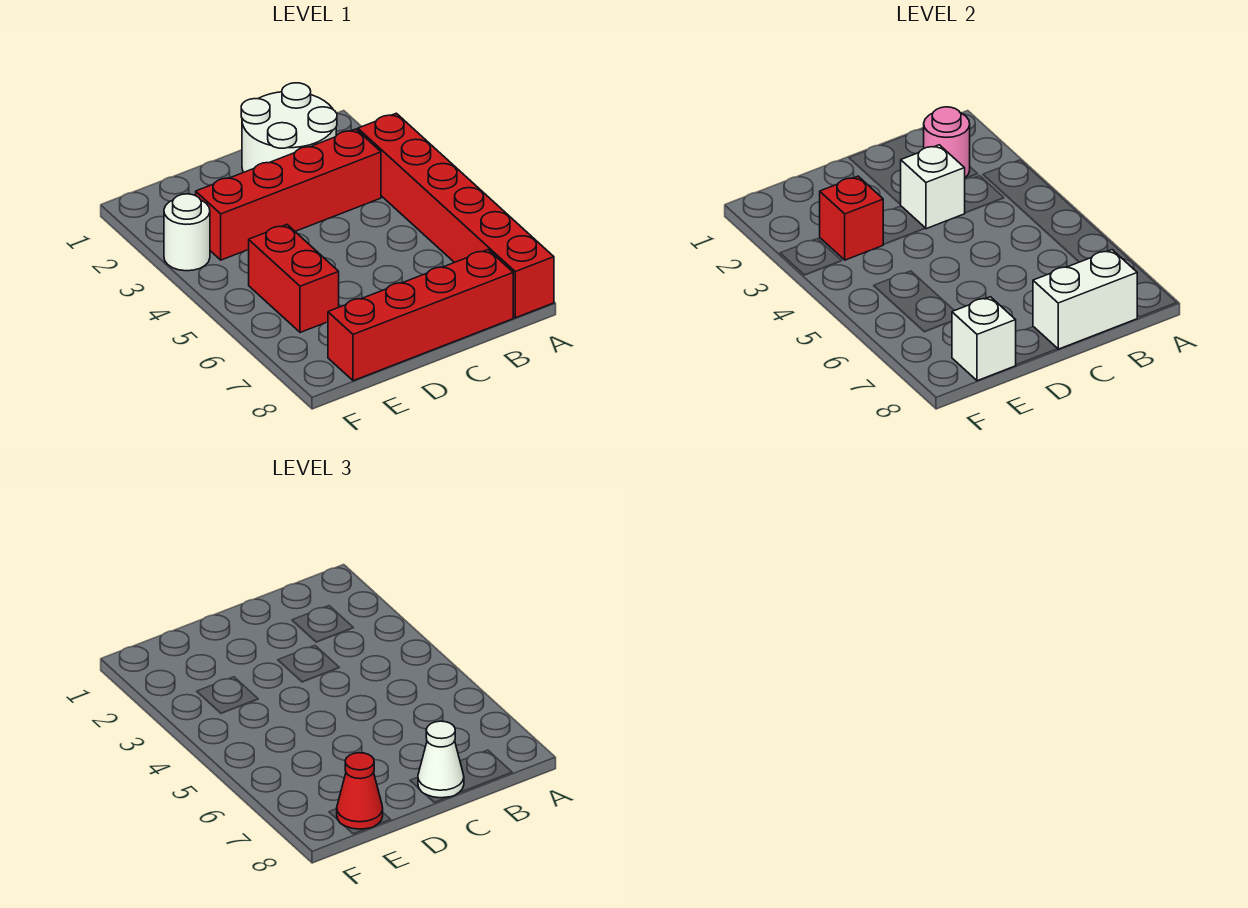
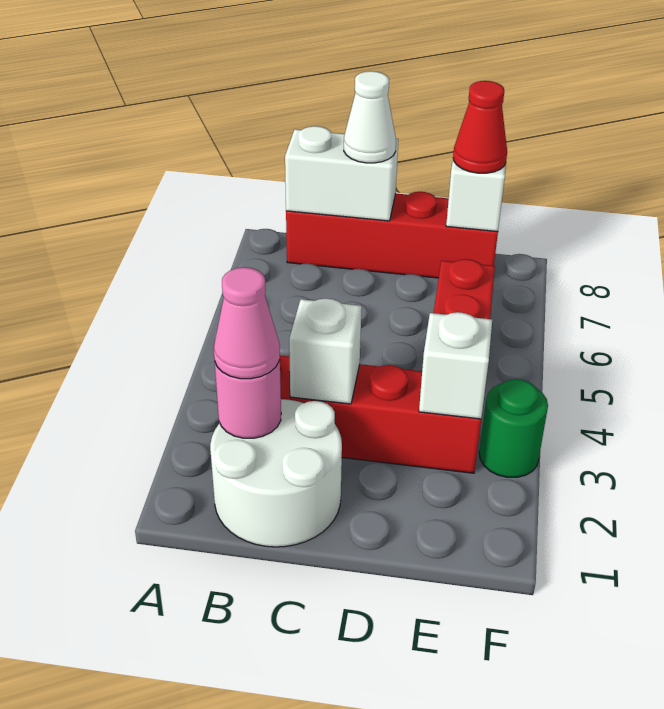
red brick A3:A8 level 1 -> none
none -> pink cone B2 level 3
red brick E3 level 2 -> white brick E3 level 2
white round brick F3 level 1 -> green round brick F3 level 1

